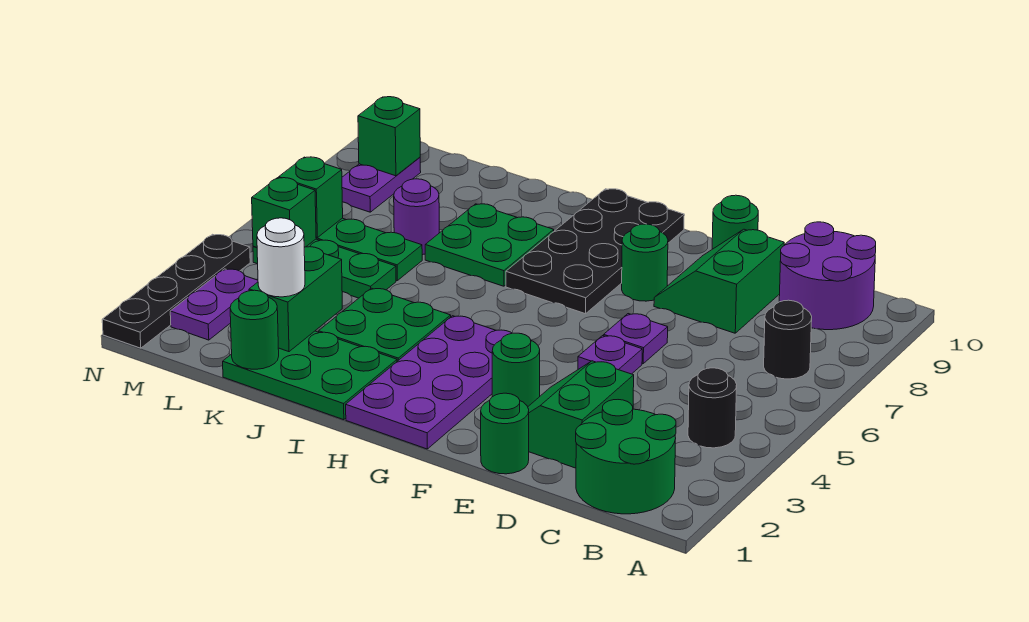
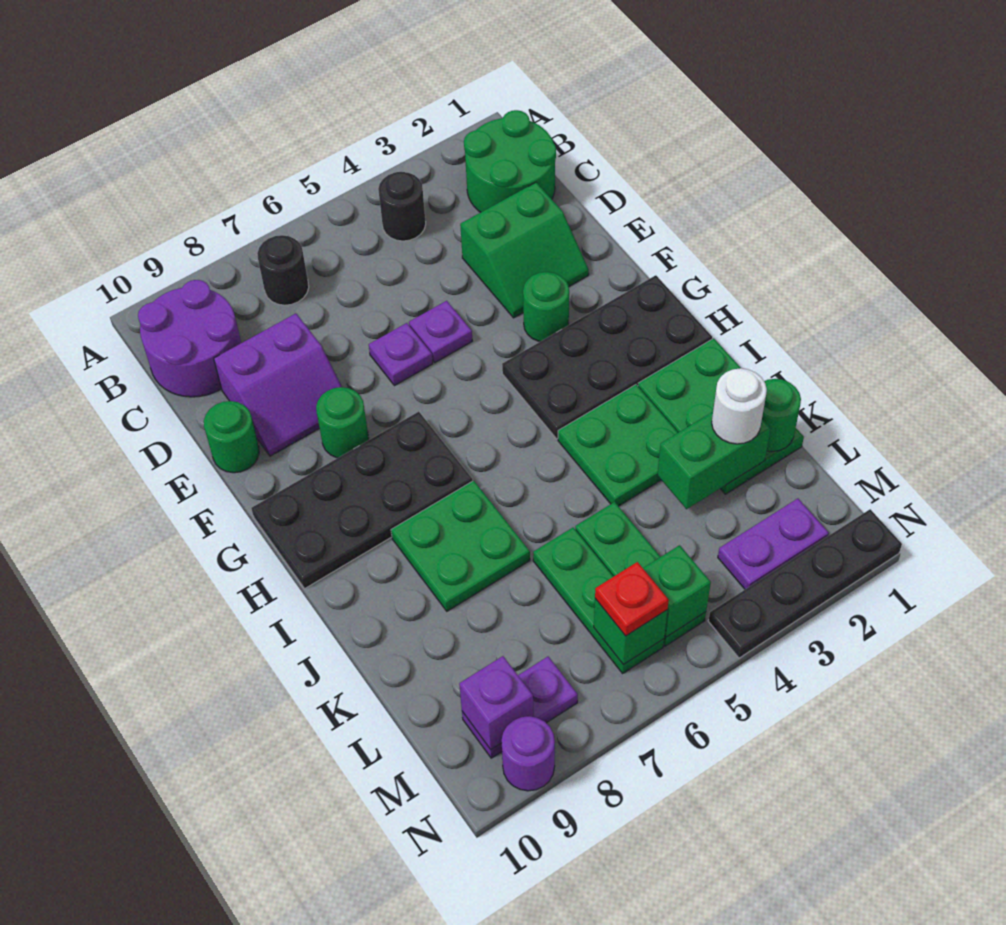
green slope D8:E9 level 1 top D -> purple slope D8:E9 level 1 top D
green round brick E1 level 1 -> none
purple plate G1:H4 level 1 -> black plate G1:H4 level 1
purple round brick K7 level 1 -> purple round brick N9 level 1
none -> red plate M6 level 3
green brick M9 level 2 -> purple brick M9 level 2

